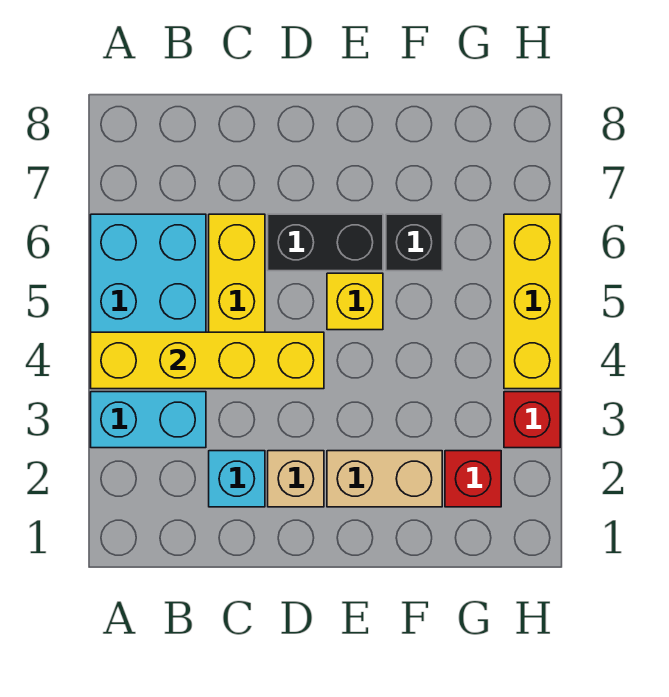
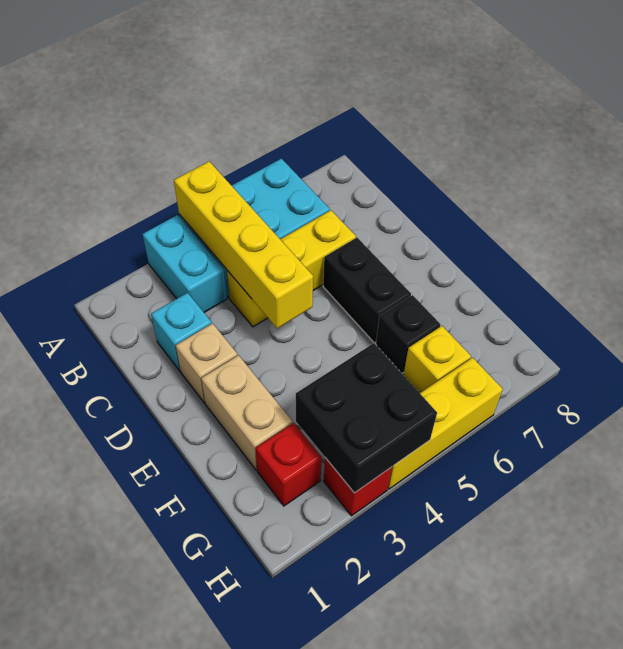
yellow brick E5 level 1 -> yellow brick G6 level 1
none -> black brick G3:H4 level 2

